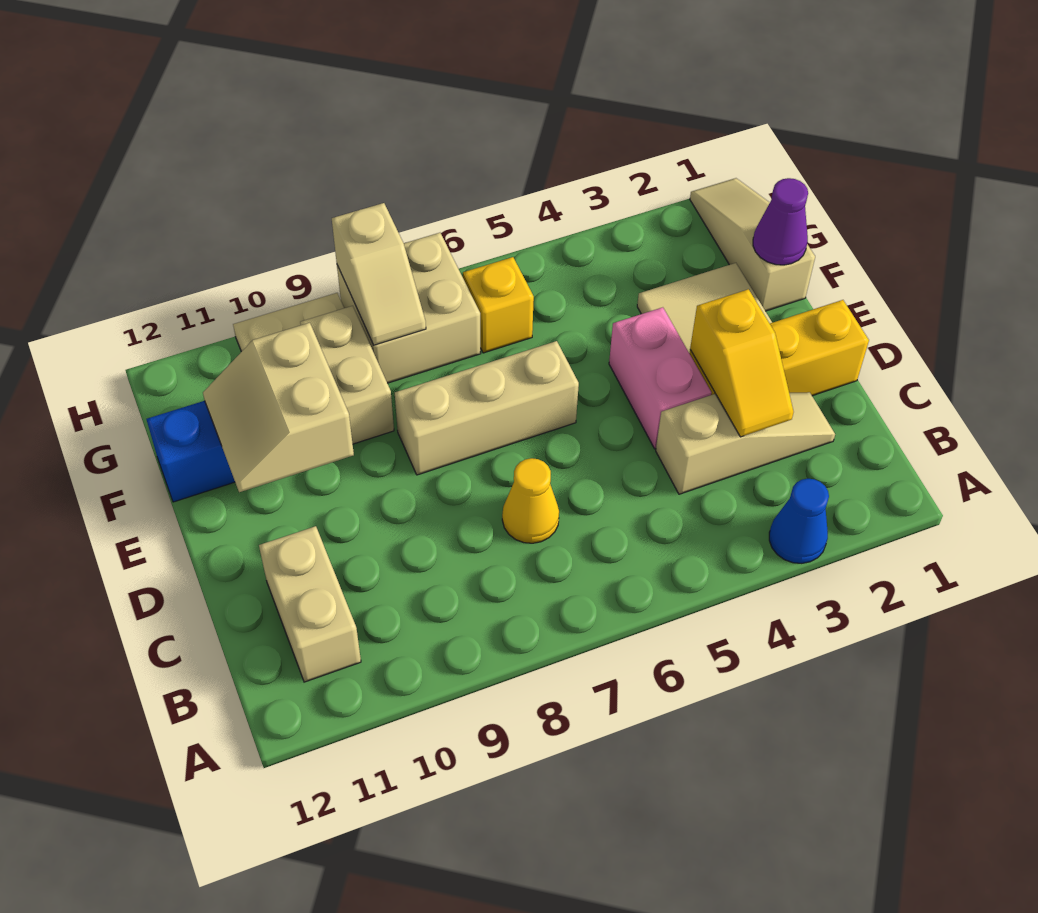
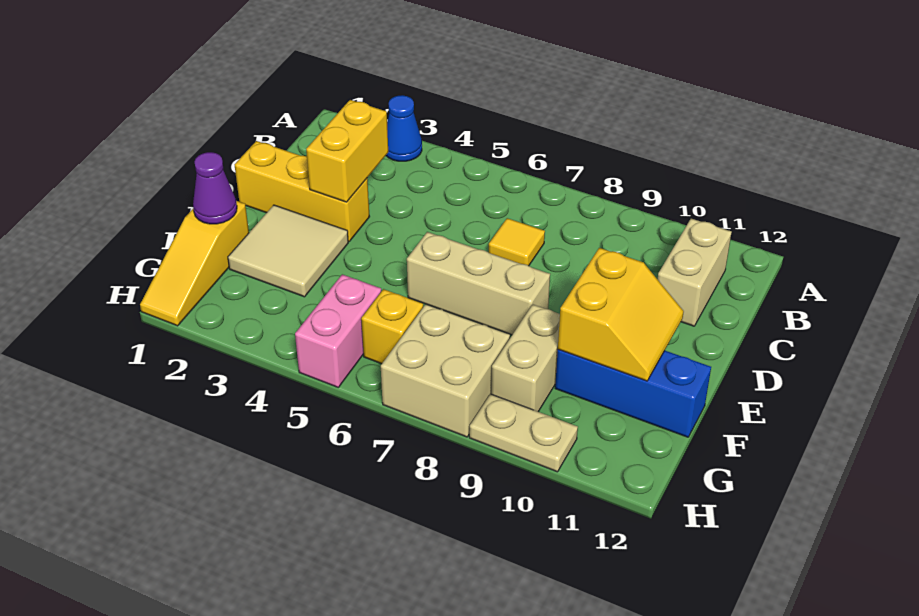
tan slope C2:C4 level 1 top 4 -> none
yellow slope C3:D3 level 2 top D -> yellow brick C3:D3 level 2
yellow cone C7 level 1 -> yellow tile C7 level 1
pink brick D4:E4 level 1 -> pink brick G5:H5 level 1
tan slope E10:F11 level 2 top 10 -> yellow slope E10:F11 level 2 top 10
tan slope F1:H1 level 1 top F -> yellow slope F1:H1 level 1 top F
tan slope G8:H8 level 2 top H -> none

